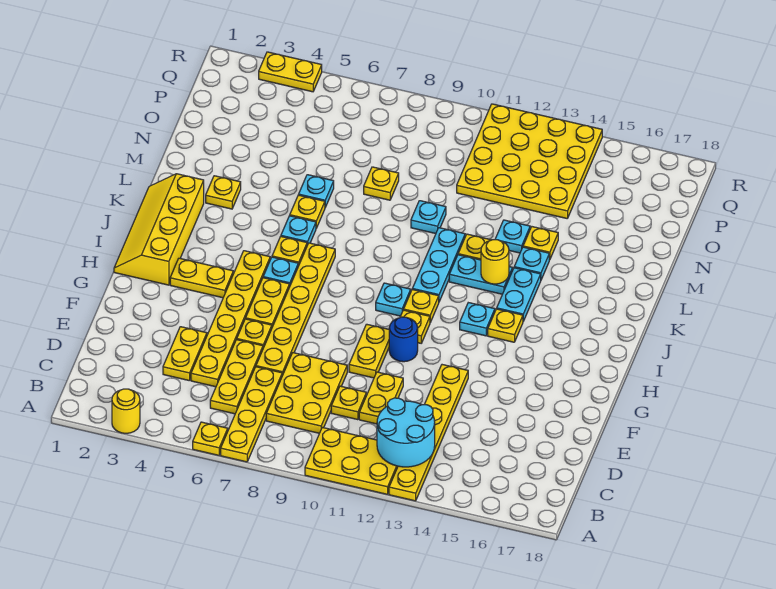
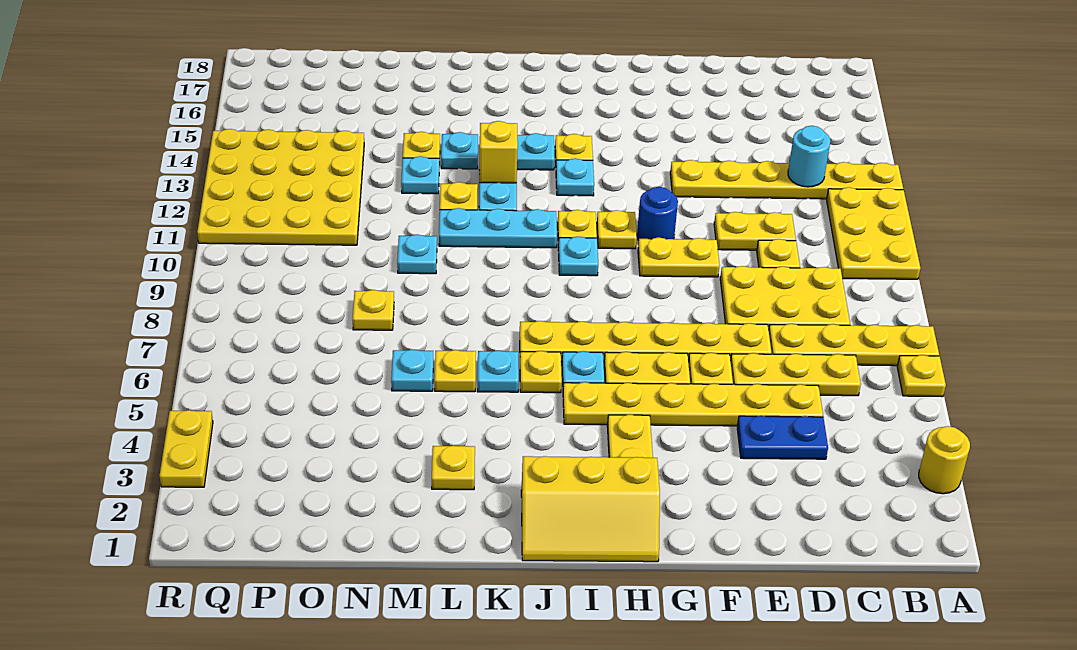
cyan round brick B12:C13 level 2 -> cyan round brick C13 level 2
yellow plate D4:E4 level 1 -> blue plate D4:E4 level 1
yellow slope H1:K2 level 1 top 2 -> yellow slope H1:J2 level 1 top 2
yellow round brick K13 level 2 -> yellow brick K13 level 2

